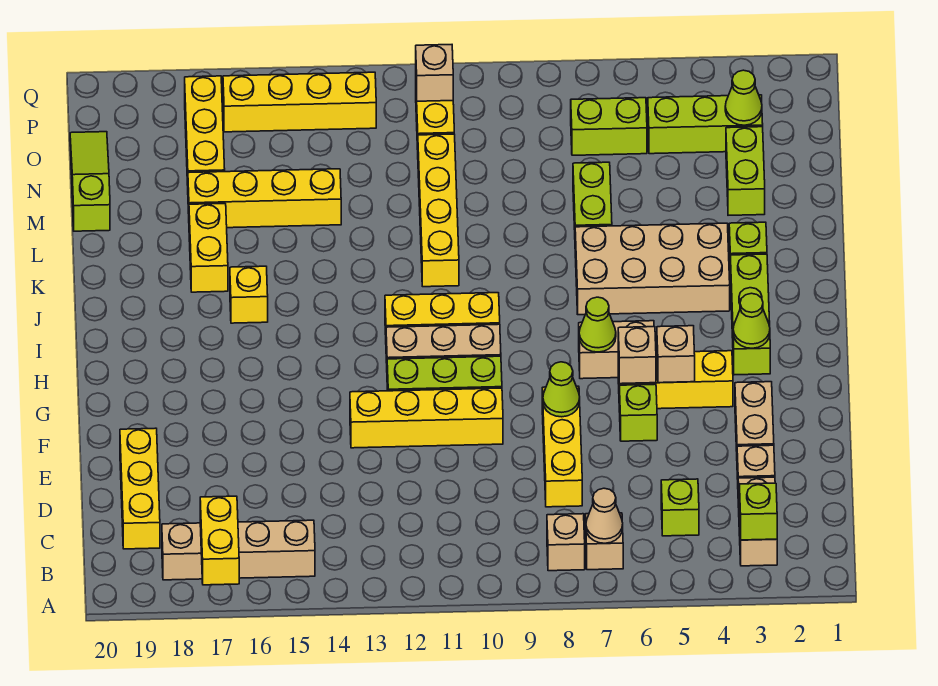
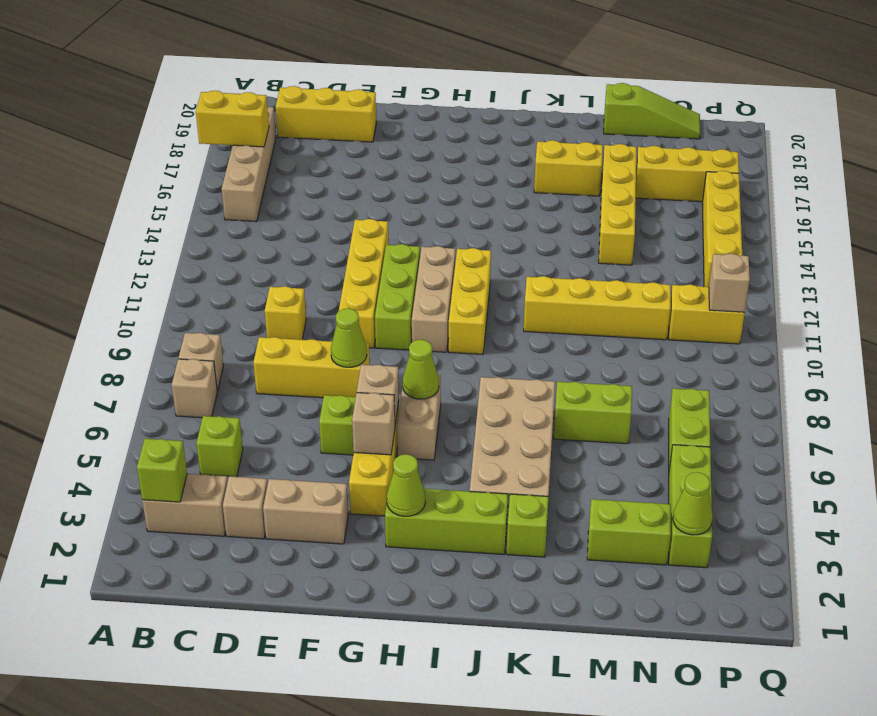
tan cone B7 level 2 -> none
yellow brick J16 level 1 -> yellow brick D10 level 1

